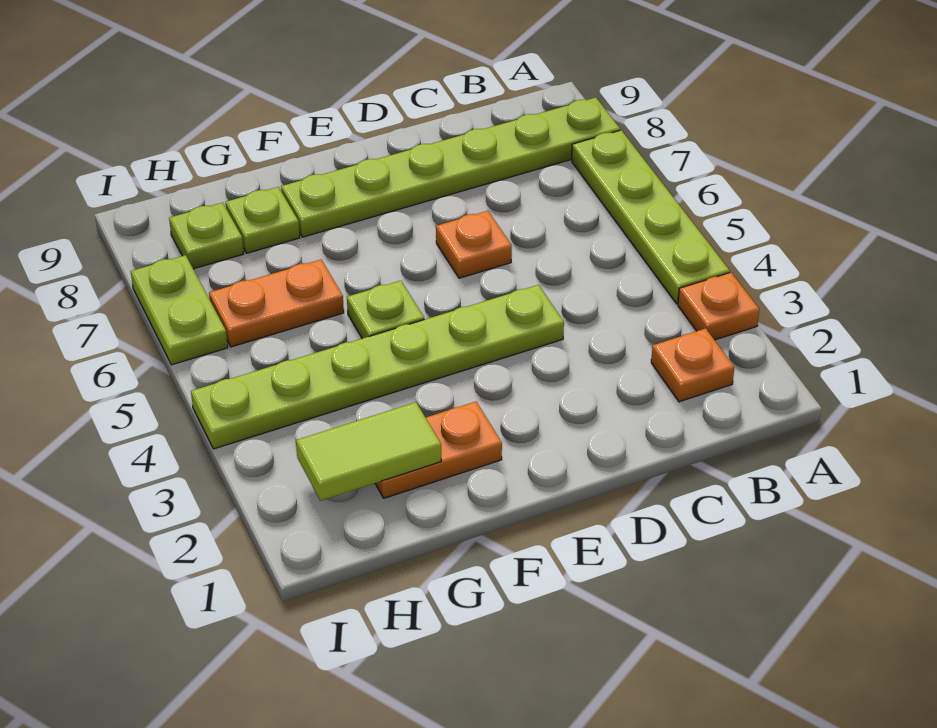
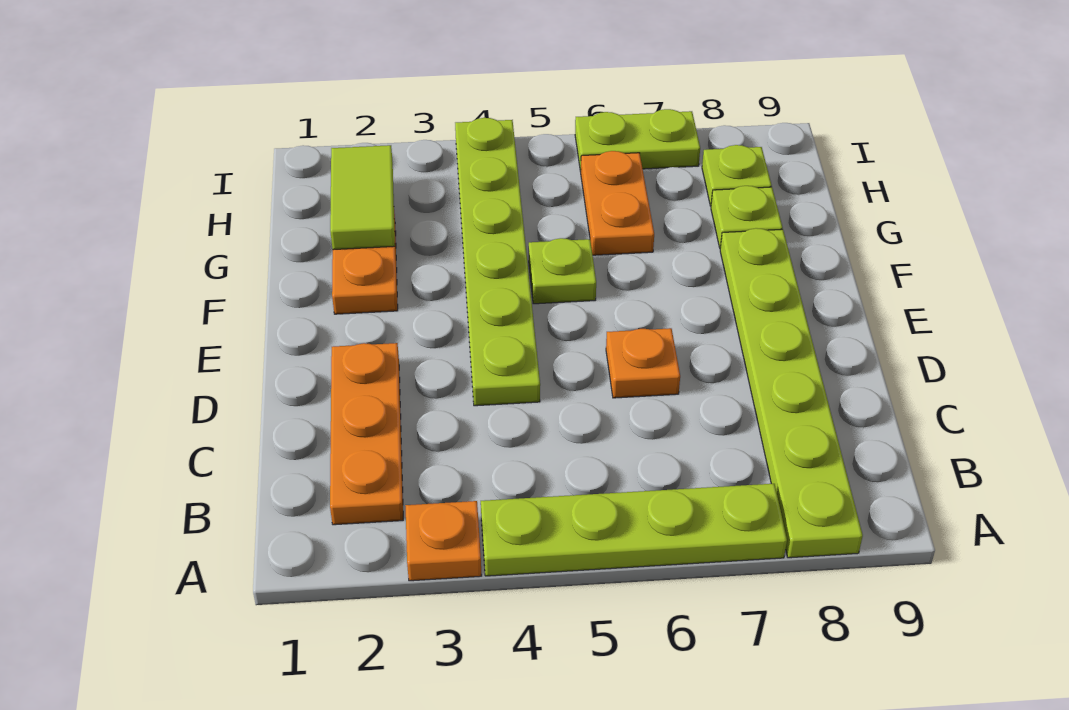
orange plate B2 level 1 -> orange plate B2:D2 level 1

